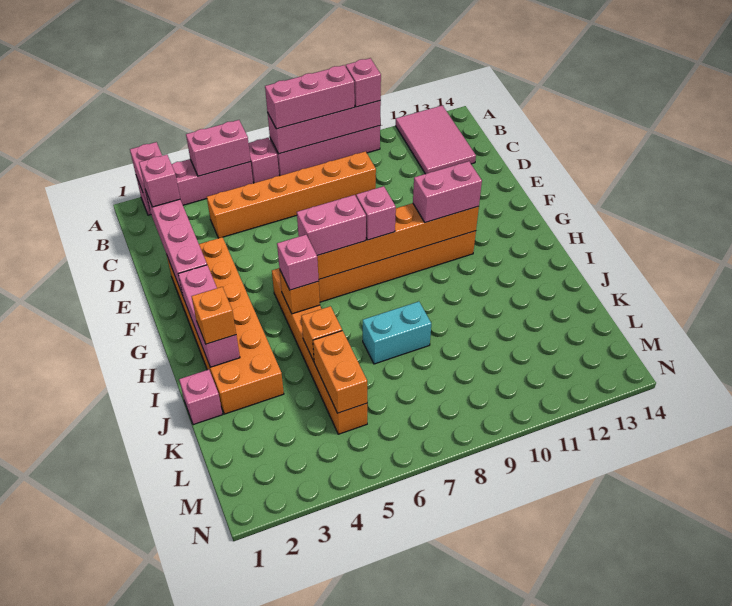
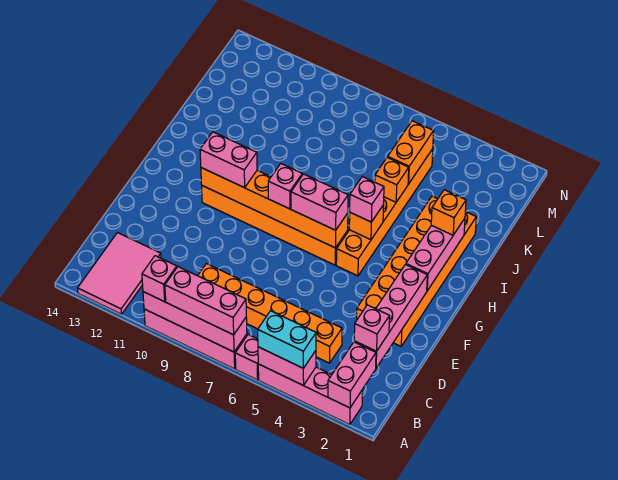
pink brick J1 level 1 -> none
cyan brick J7:J8 level 1 -> cyan brick A4:A5 level 3

